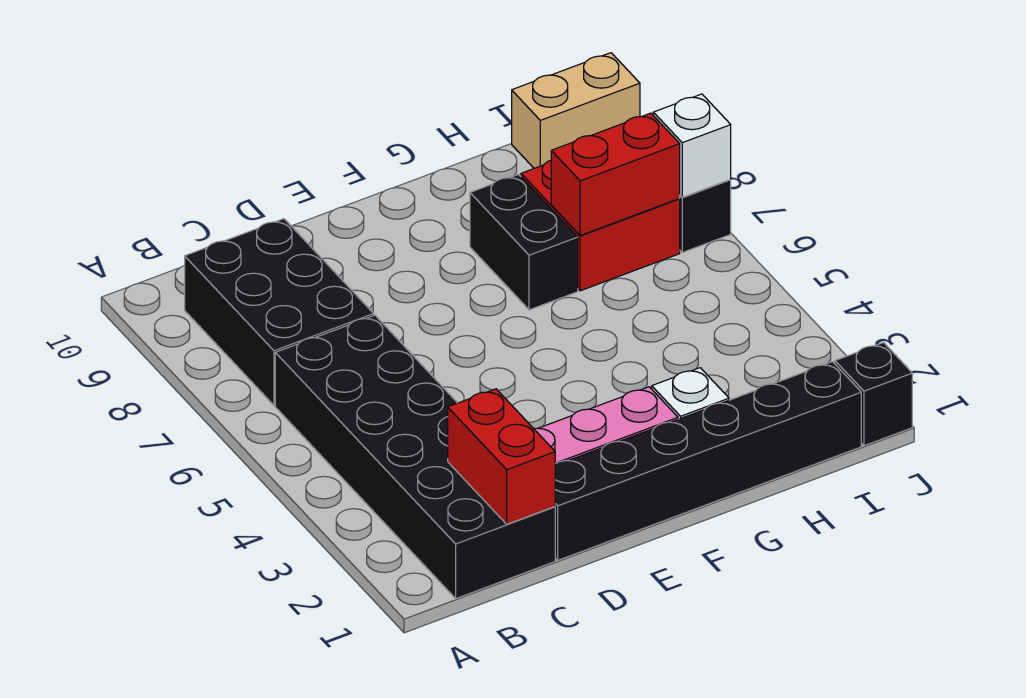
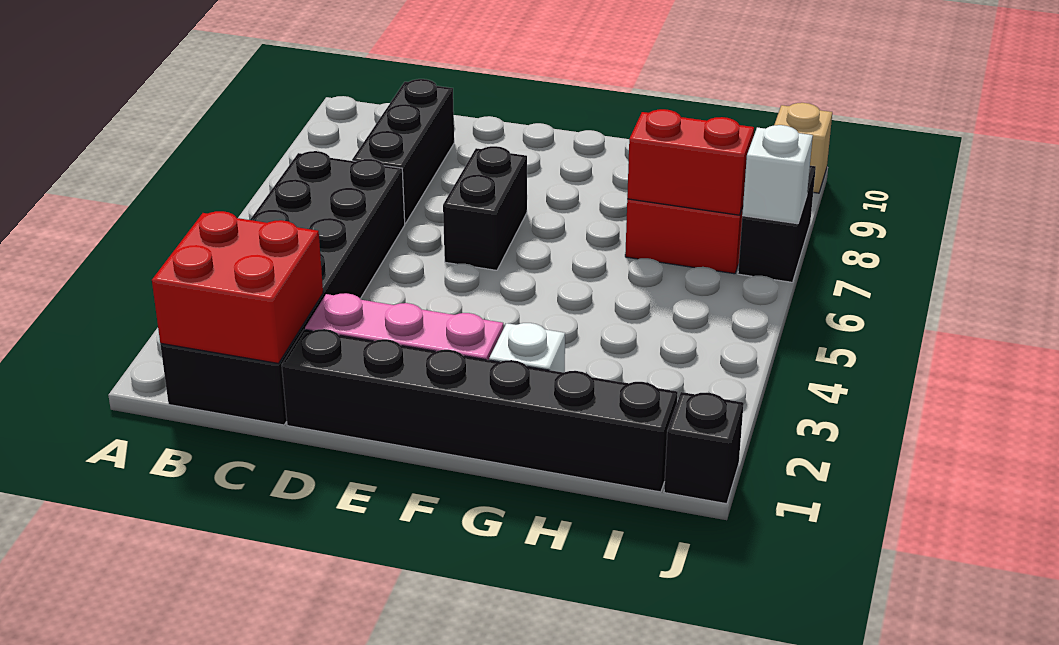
black brick B7:C9 level 1 -> black brick C7:C9 level 1
red brick C1:C2 level 2 -> red brick B1:C2 level 2
black brick G7:G8 level 1 -> black brick E6:E7 level 1
tan brick I10:J10 level 1 -> tan brick J10 level 1

